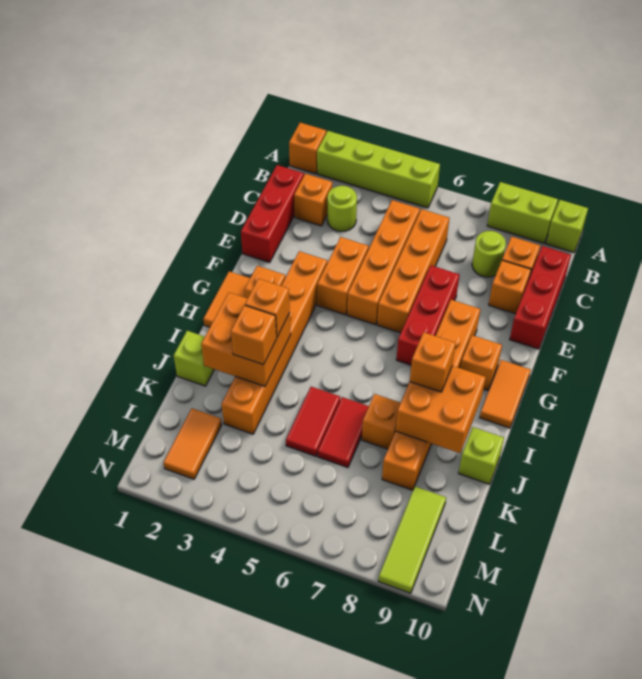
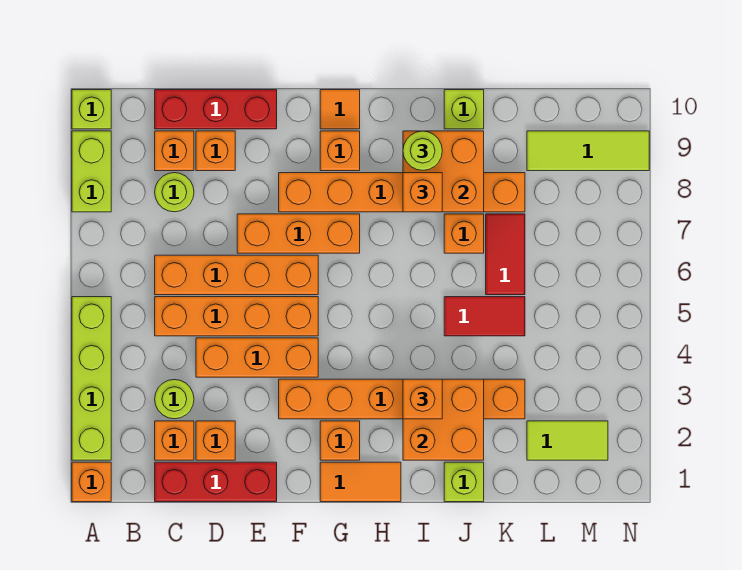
orange brick E4:F4 level 1 -> orange brick D4:F4 level 1
red brick E7:G7 level 1 -> orange brick E7:G7 level 1
orange tile G10:H10 level 1 -> orange tile G10 level 1
none -> lime round brick I9 level 3
orange brick J3 level 3 -> orange brick D2 level 1
red tile J6:K6 level 1 -> red tile K6:K7 level 1
orange tile L2:M2 level 1 -> lime tile L2:M2 level 1

